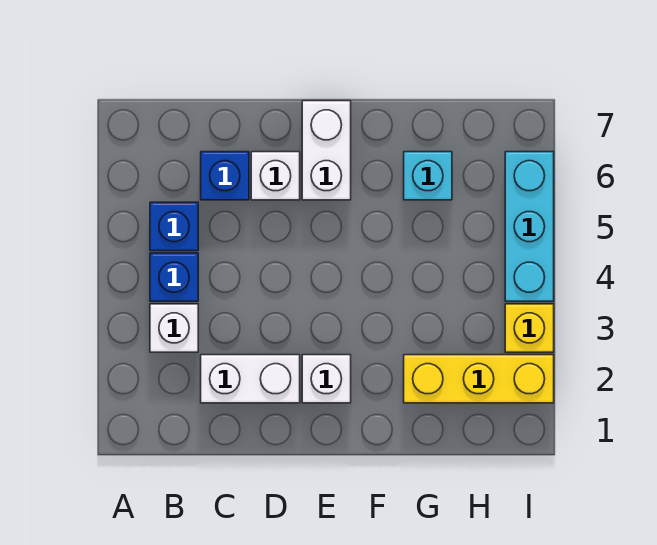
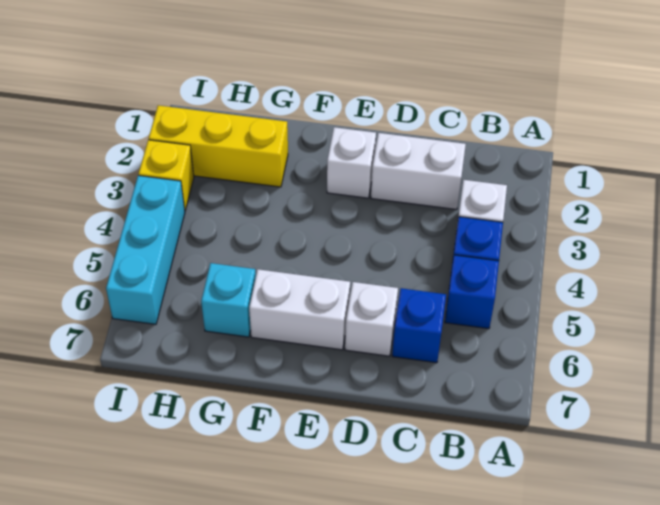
white brick E6:E7 level 1 -> white brick E6:F6 level 1

